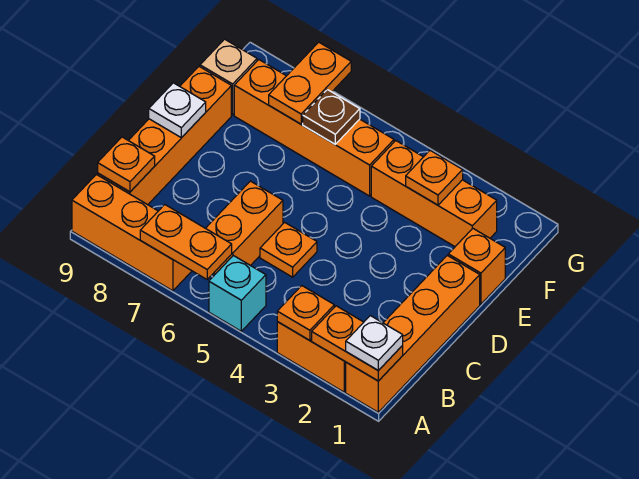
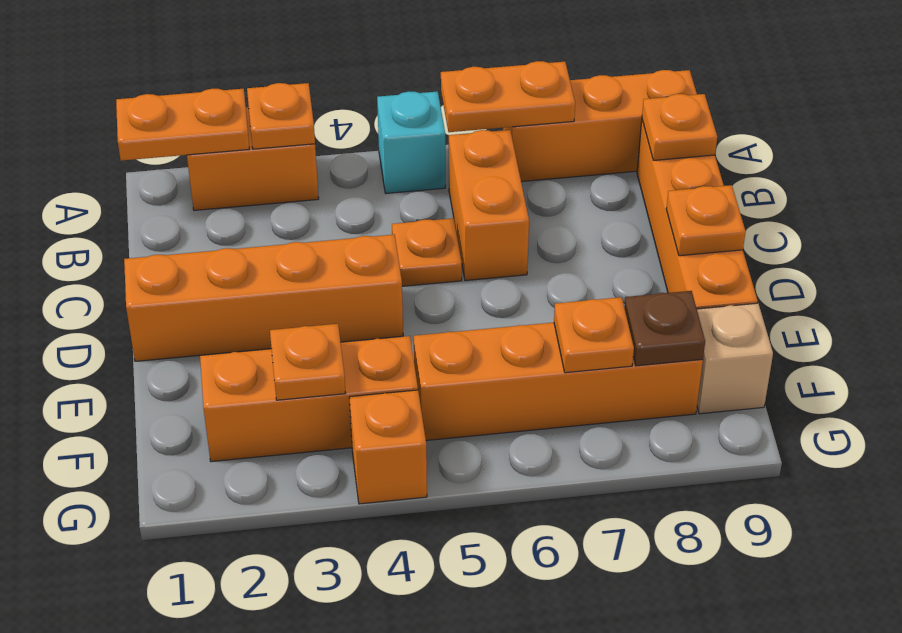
orange brick A1:D1 level 1 -> orange brick D1:D4 level 1
white plate A1 level 3 -> none
white plate D9 level 2 -> orange plate D9 level 2
orange brick E1 level 1 -> orange brick G4 level 1
brown plate F6 level 2 -> brown plate F8 level 2
orange plate F7:G7 level 2 -> orange plate F7 level 2

